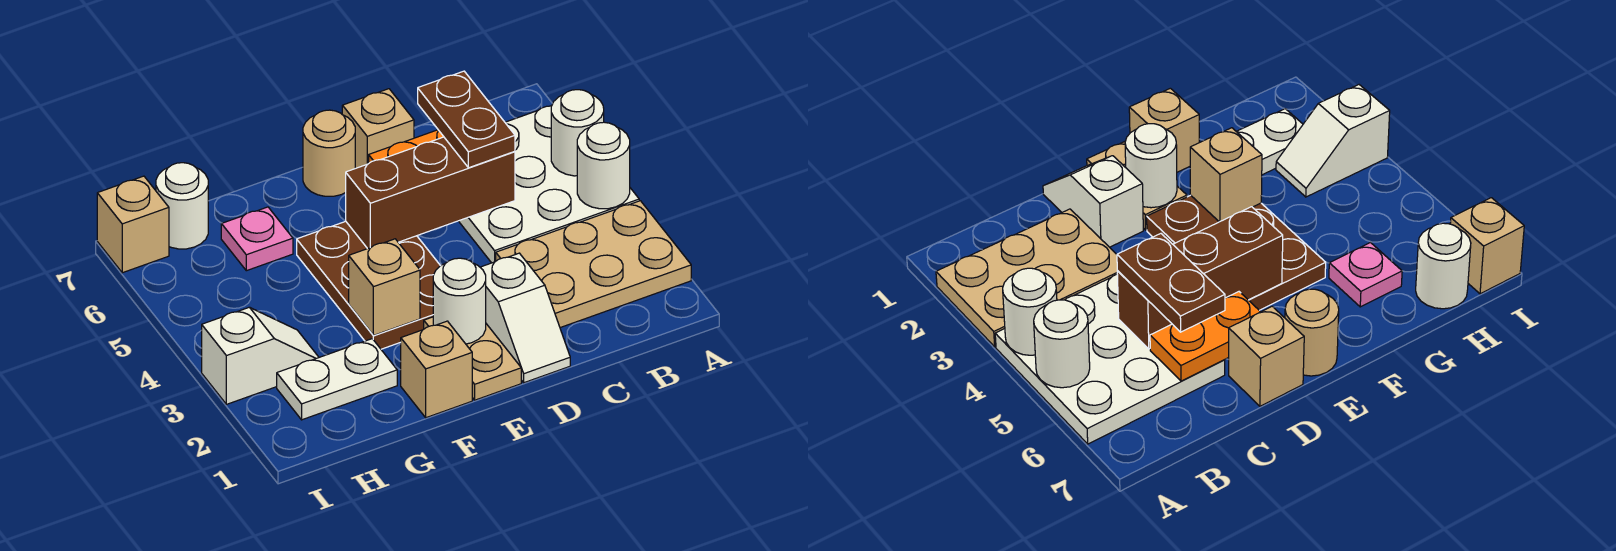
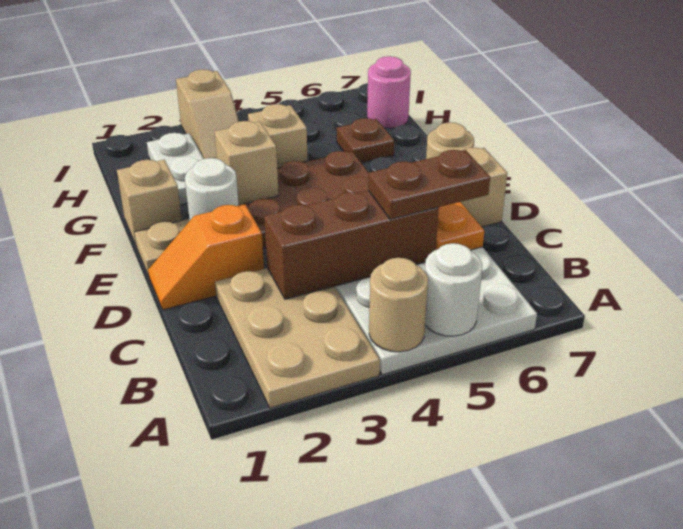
white round brick A4 level 2 -> tan round brick A4 level 2
brown brick C5:E5 level 2 -> brown brick C3:C5 level 2
white slope D1:D2 level 1 top 2 -> orange slope D1:D2 level 1 top 2
pink plate G6 level 1 -> brown plate G6 level 1
white slope H3:I3 level 1 top I -> tan slope H3:I3 level 1 top I
white round brick H7 level 1 -> pink round brick H7 level 1
tan brick I7 level 1 -> tan brick G4 level 1

